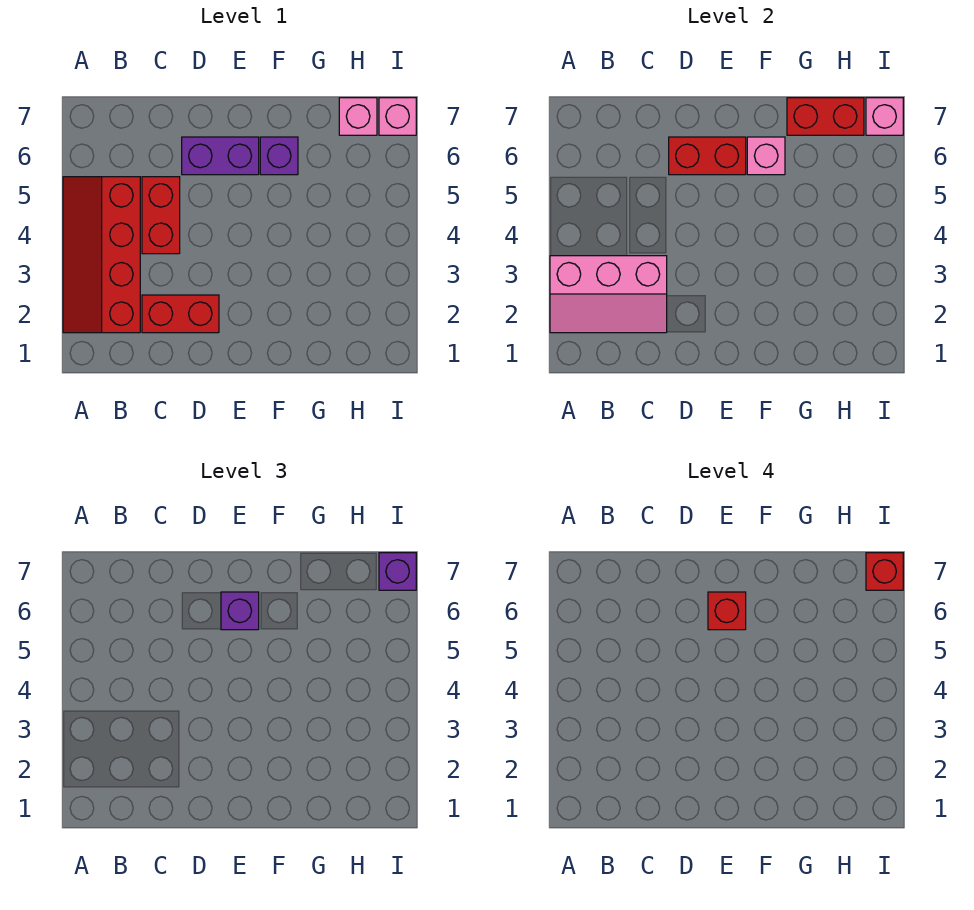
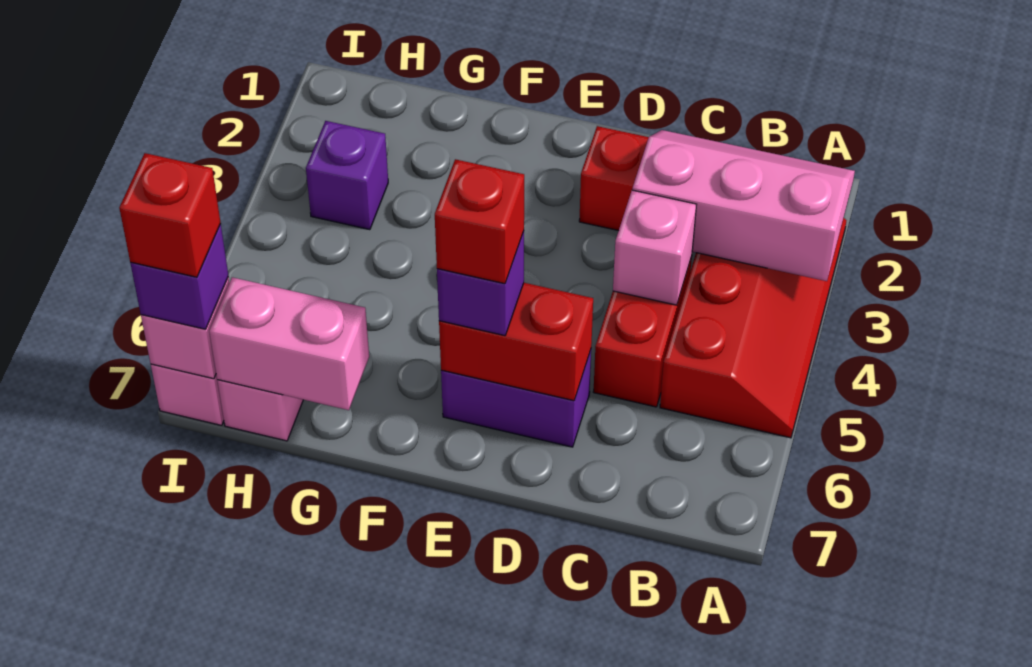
purple brick F6 level 1 -> purple brick H3 level 1
pink brick F6 level 2 -> pink brick C4 level 2
red brick G7:H7 level 2 -> pink brick G7:H7 level 2

